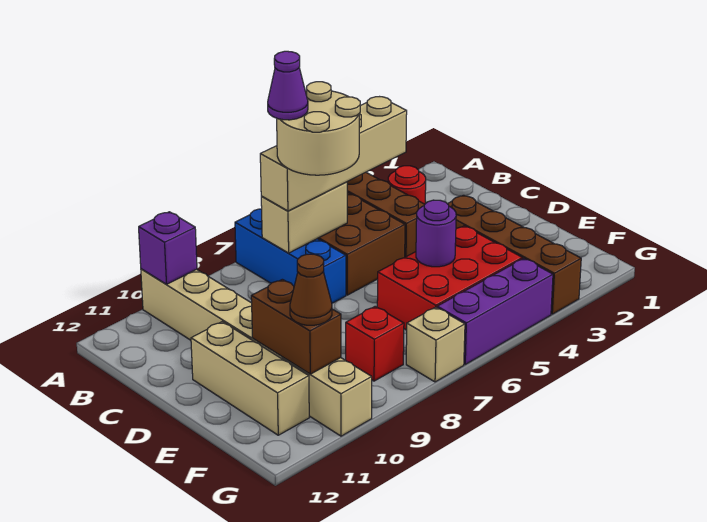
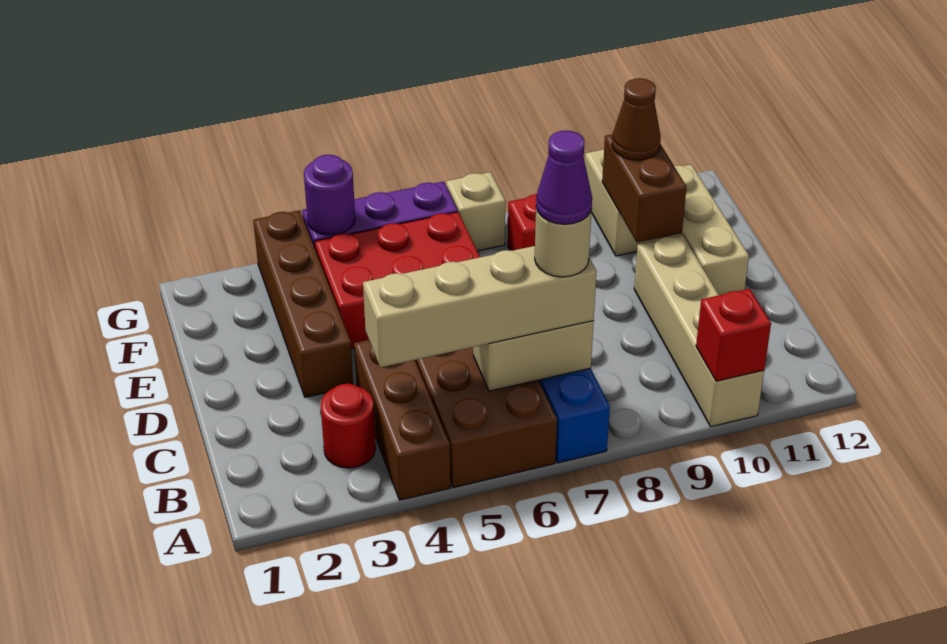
purple brick A10 level 2 -> red brick A10 level 2
tan round brick B6:C7 level 4 -> tan round brick B7 level 4
purple round brick E5 level 2 -> purple round brick G4 level 2

